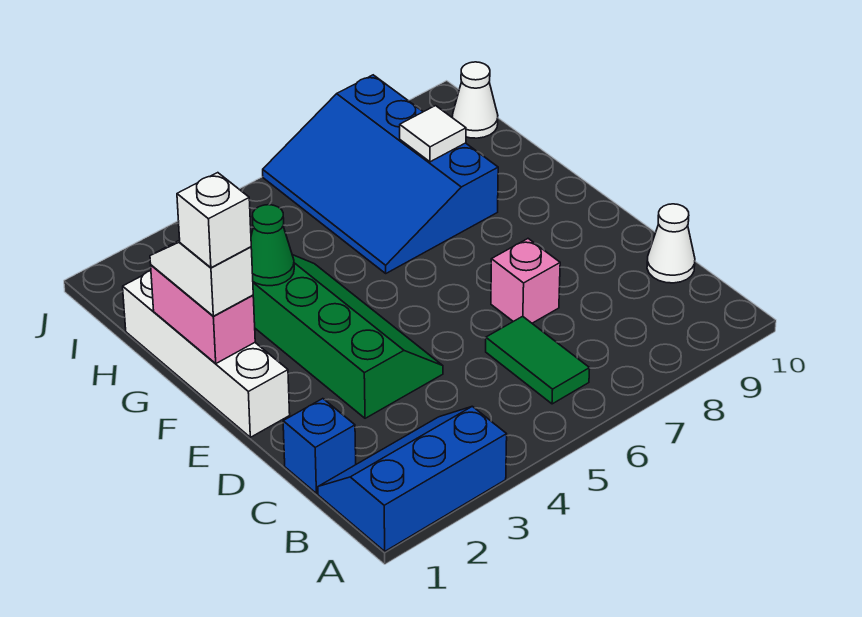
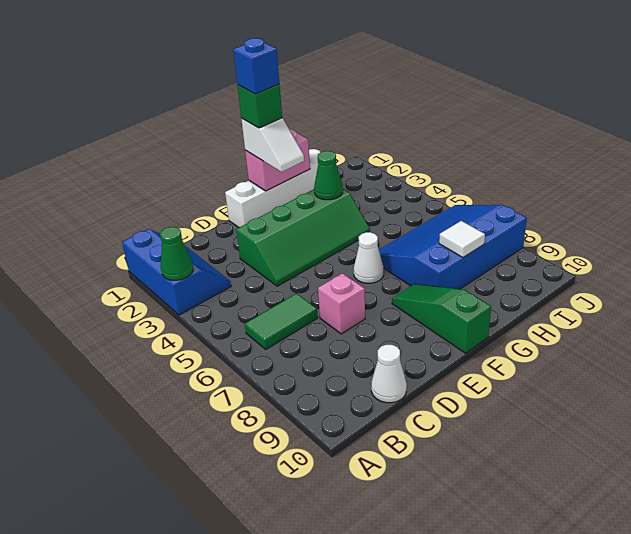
none -> green cone A3 level 2
blue brick C1 level 1 -> blue brick F1 level 5
white slope F1:G1 level 3 top F -> white slope F1:F2 level 3 top 1
white brick F1 level 4 -> green brick F1 level 4
none -> green slope F8:F10 level 1 top 10
white cone I10 level 1 -> white cone F6 level 1

